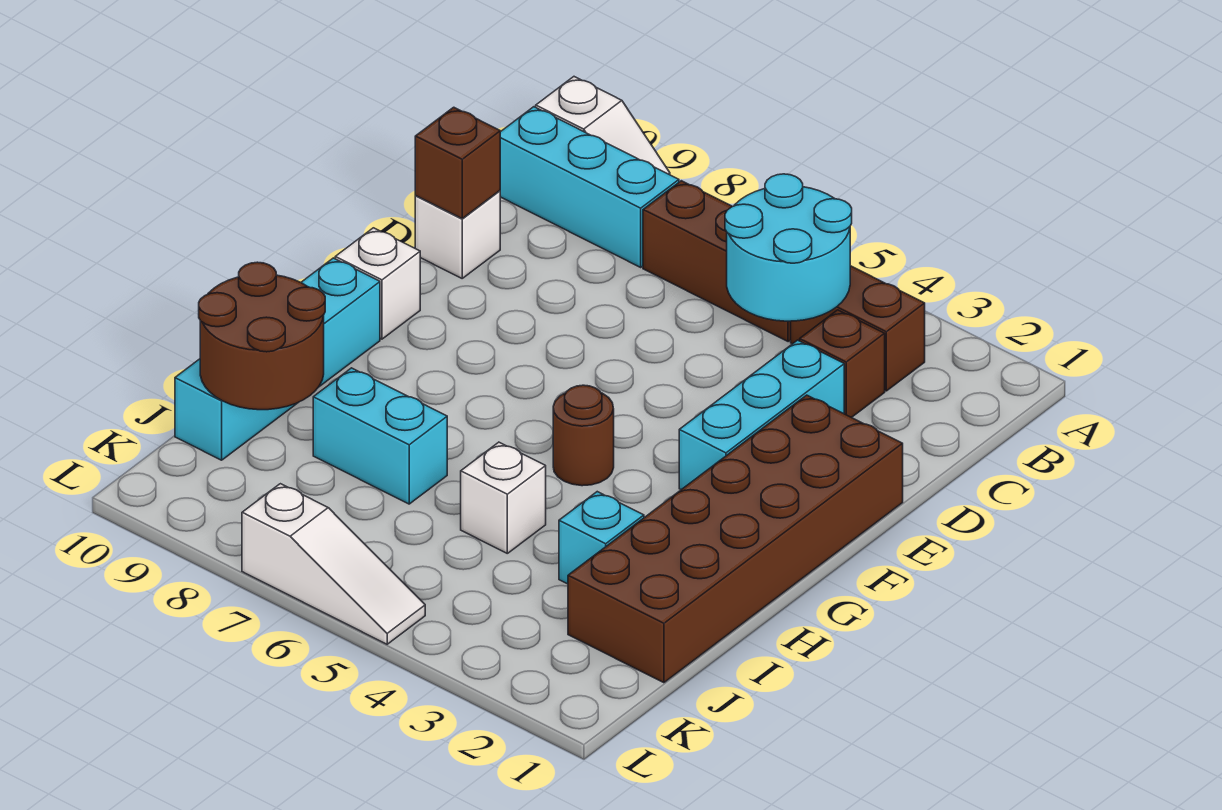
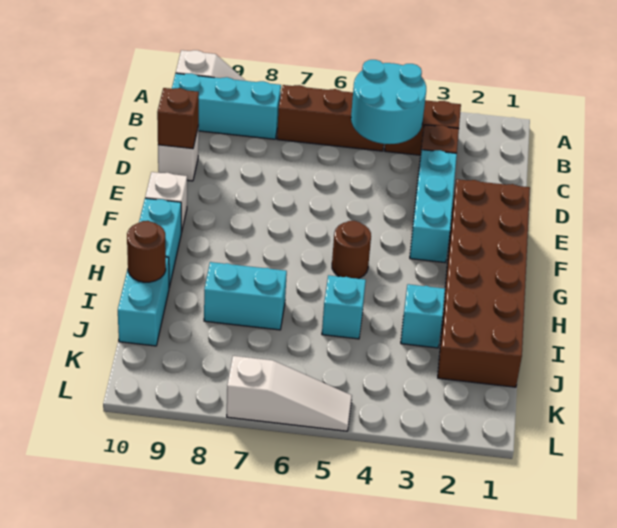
white brick I5 level 1 -> cyan brick I5 level 1
brown round brick I9:J10 level 2 -> brown round brick I10 level 2

